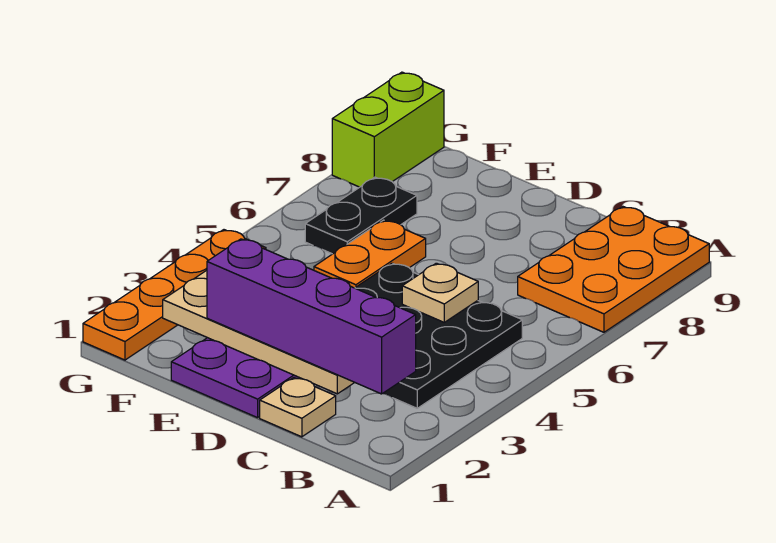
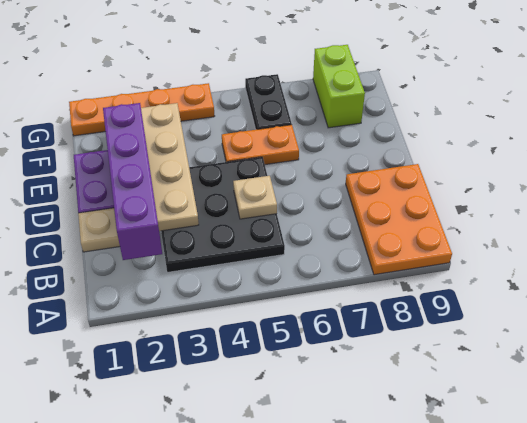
orange plate A7:B9 level 1 -> orange plate A8:C9 level 1
black plate F6:F7 level 1 -> black plate F6:G6 level 1
lime brick G8:G9 level 1 -> lime brick F8:G8 level 1

